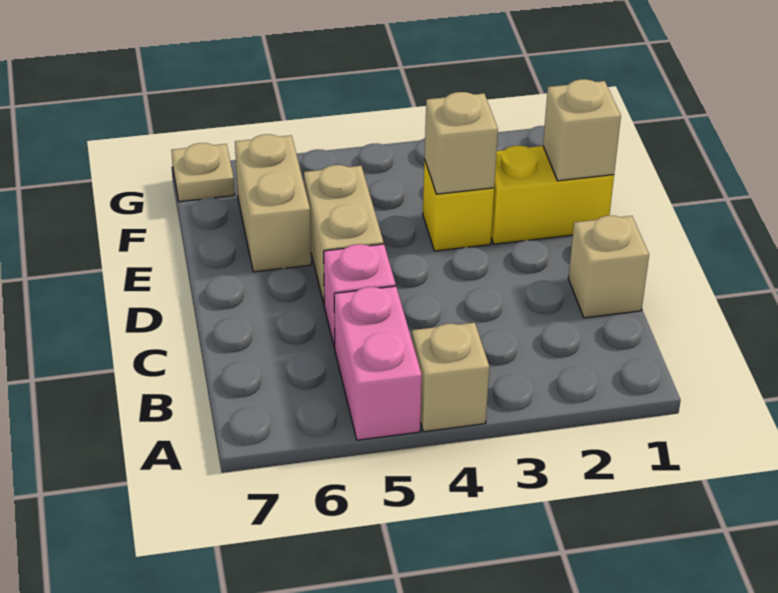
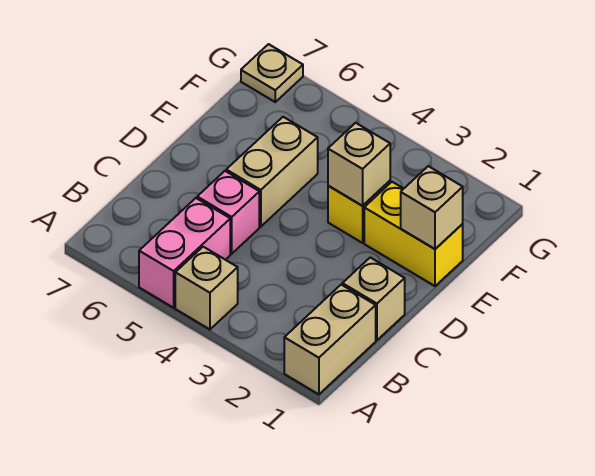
tan brick E6:F6 level 1 -> tan brick A1:B1 level 1

